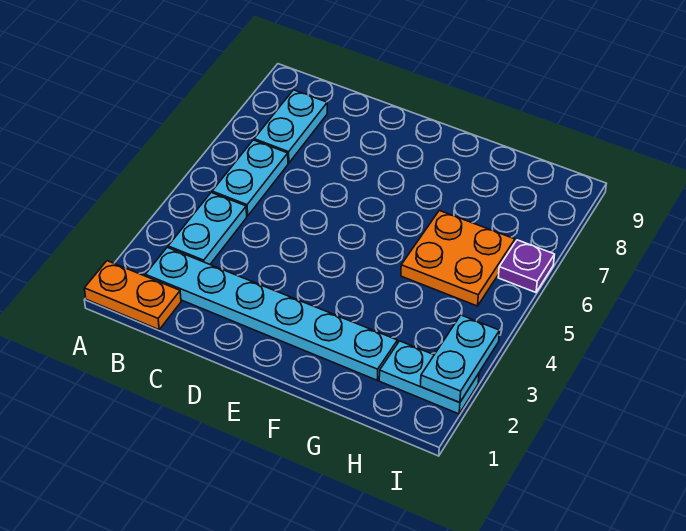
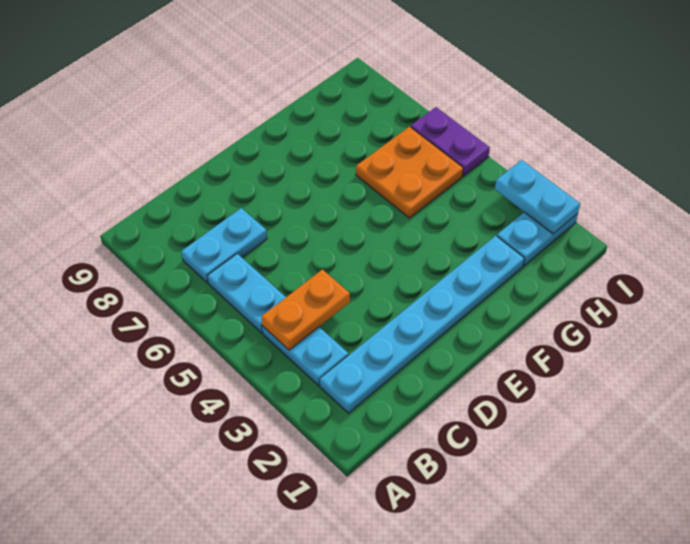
orange plate A1:B1 level 1 -> orange plate B4:C4 level 2
cyan plate B7:B8 level 1 -> cyan plate B7:C7 level 1
purple plate I6 level 1 -> purple plate I5:I6 level 1

